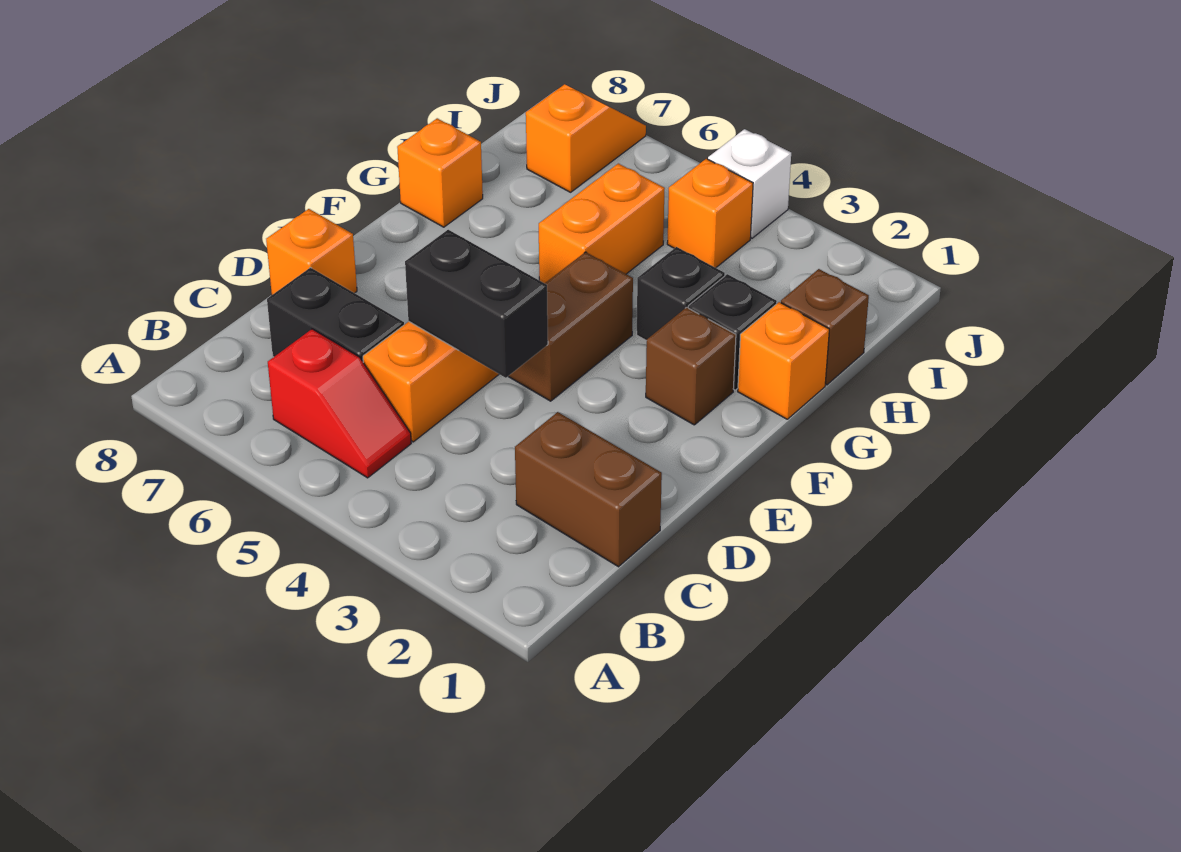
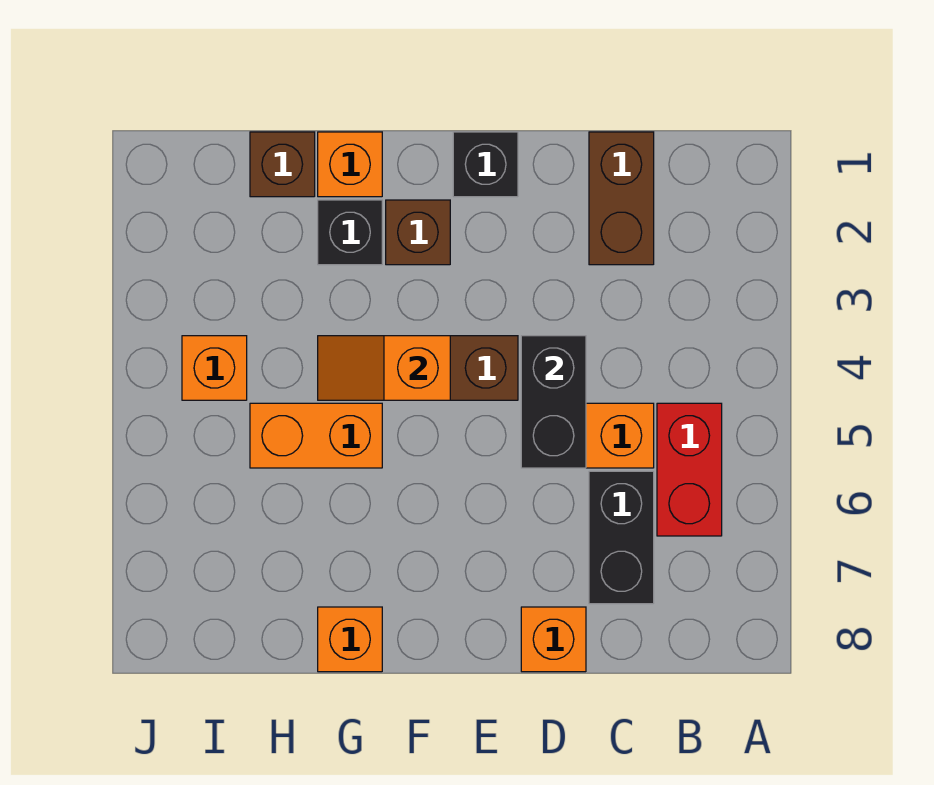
red slope B5:B6 level 1 top 6 -> red brick B5:B6 level 1
black brick G3 level 1 -> black brick E1 level 1
orange slope I7:J7 level 1 top I -> orange slope F4:G4 level 2 top F
white brick J4 level 1 -> none

